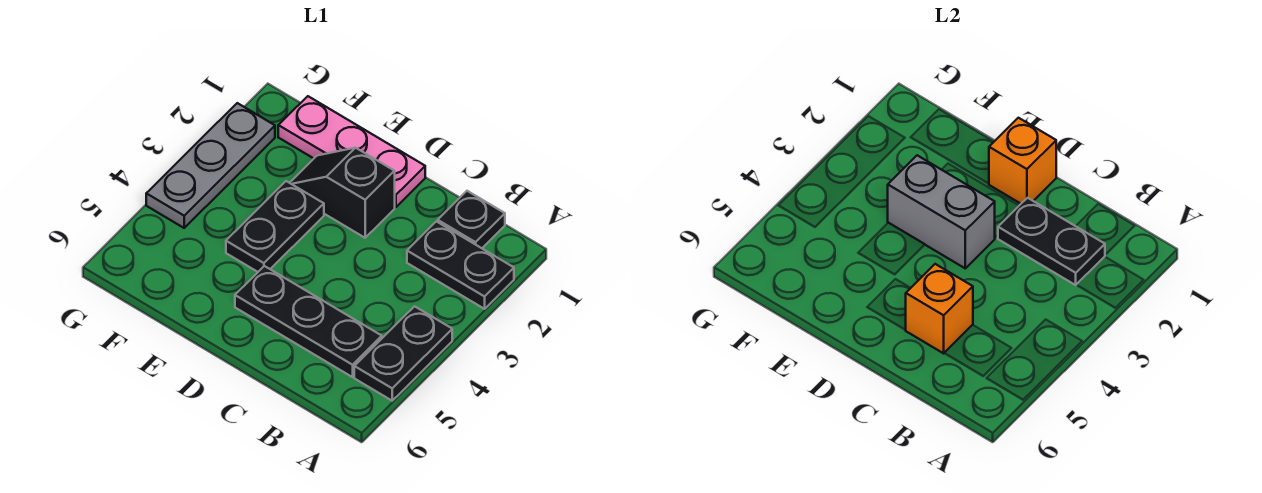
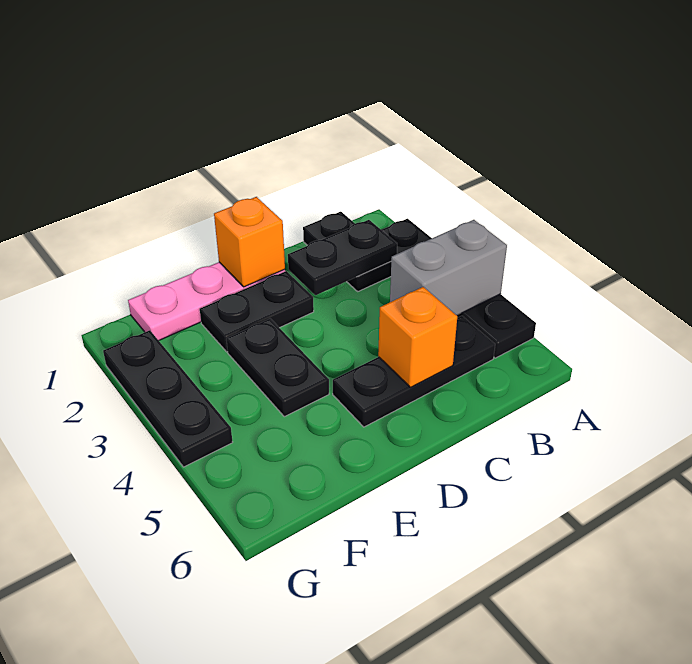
black slope D2:E2 level 1 top D -> black plate D2:E2 level 1
grey brick D3:E3 level 2 -> grey brick A4:B4 level 2
grey plate G2:G4 level 1 -> black plate G2:G4 level 1

